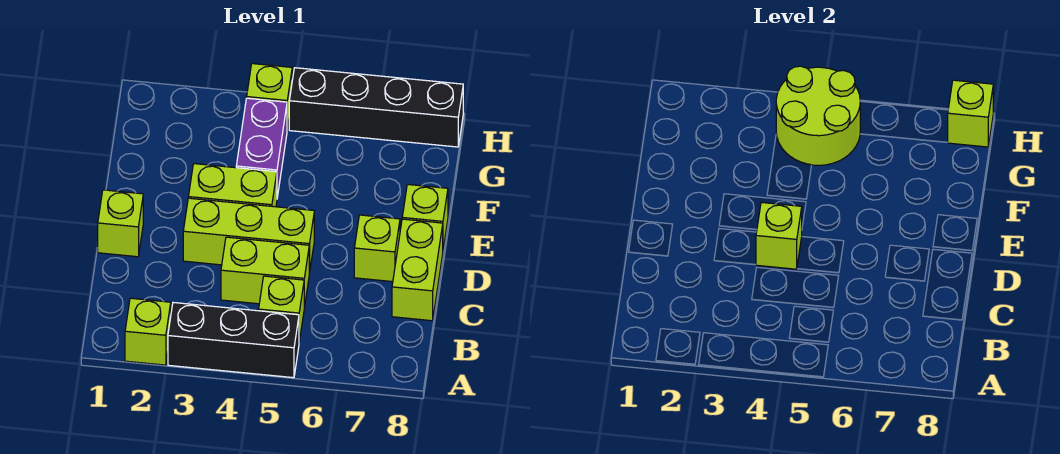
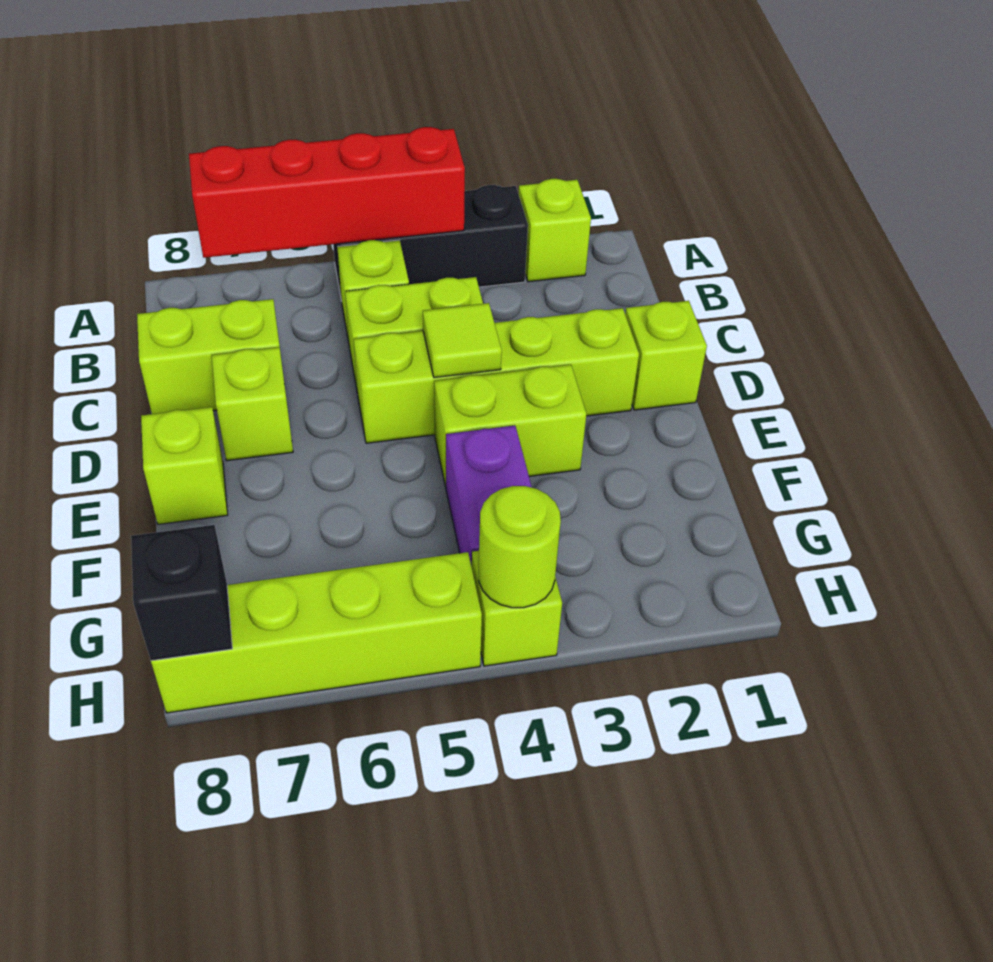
none -> red brick A4:A7 level 2
lime brick C8:D8 level 1 -> lime brick C7:C8 level 1
lime brick D3:D5 level 1 -> lime brick D2:D5 level 1
lime brick D4 level 2 -> lime tile D4 level 2
lime round brick G4:H5 level 2 -> lime round brick H4 level 2
black brick H5:H8 level 1 -> lime brick H5:H8 level 1
lime brick H8 level 2 -> black brick H8 level 2

